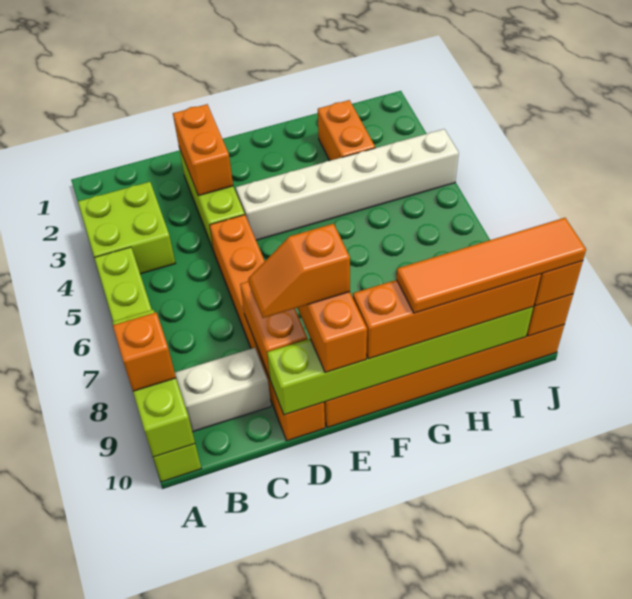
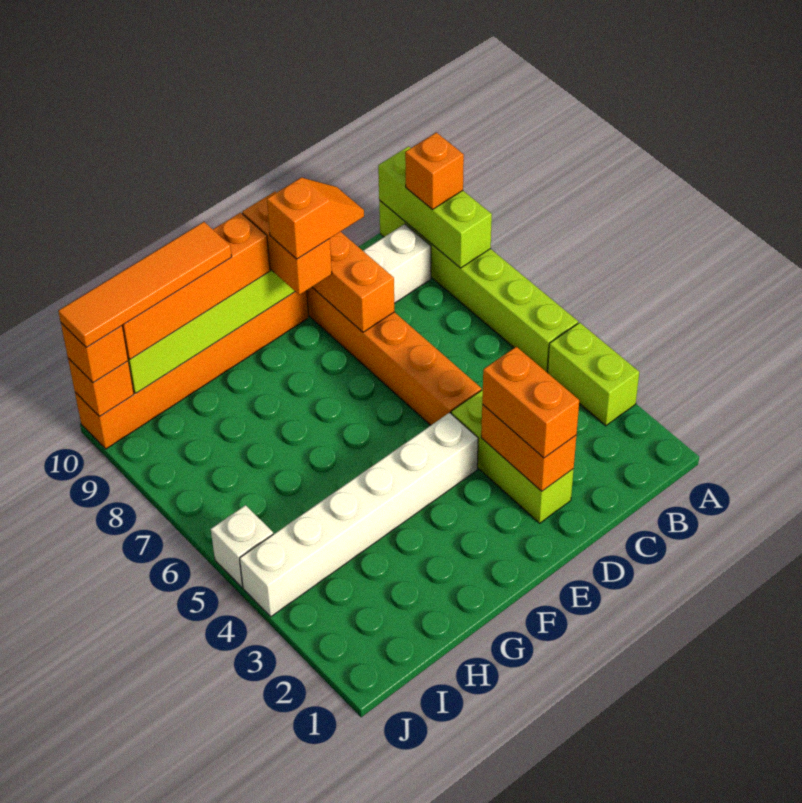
lime brick A3:B4 level 1 -> lime brick A3:A4 level 1
orange brick H2:H3 level 1 -> orange brick D2:D3 level 3
none -> white brick J5 level 1

